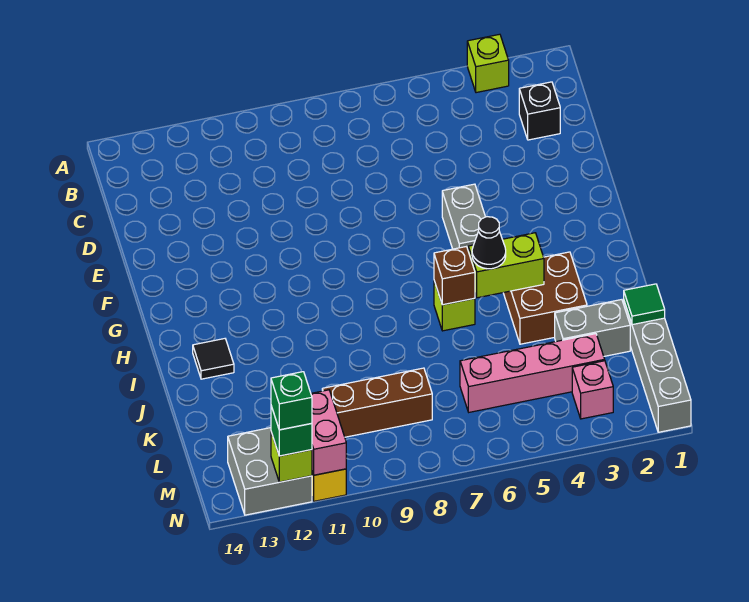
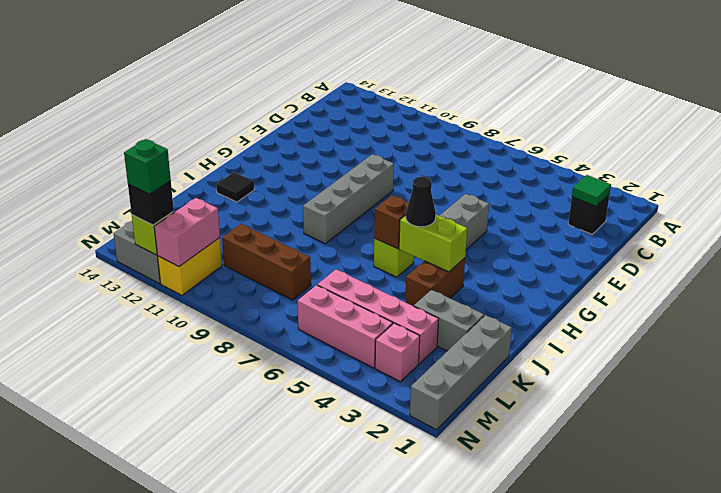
lime brick A3 level 1 -> none
none -> grey brick F9:I9 level 1
brown brick I3:J4 level 1 -> brown brick I4:J4 level 1
green tile K1 level 2 -> green tile C2 level 2
none -> pink brick M4:M6 level 1
green brick N12 level 3 -> black brick N12 level 3

